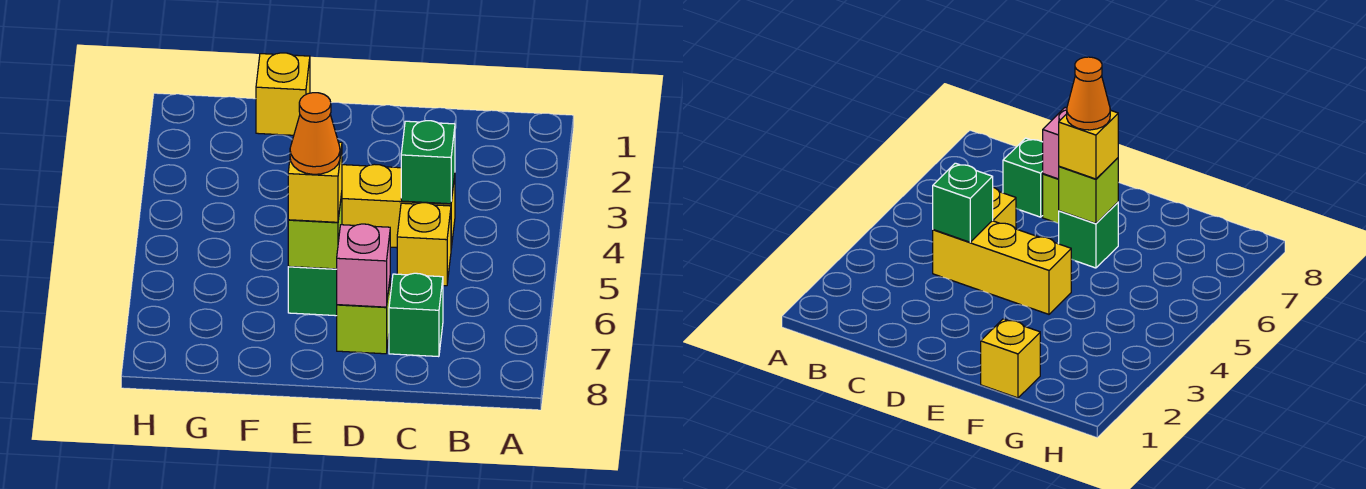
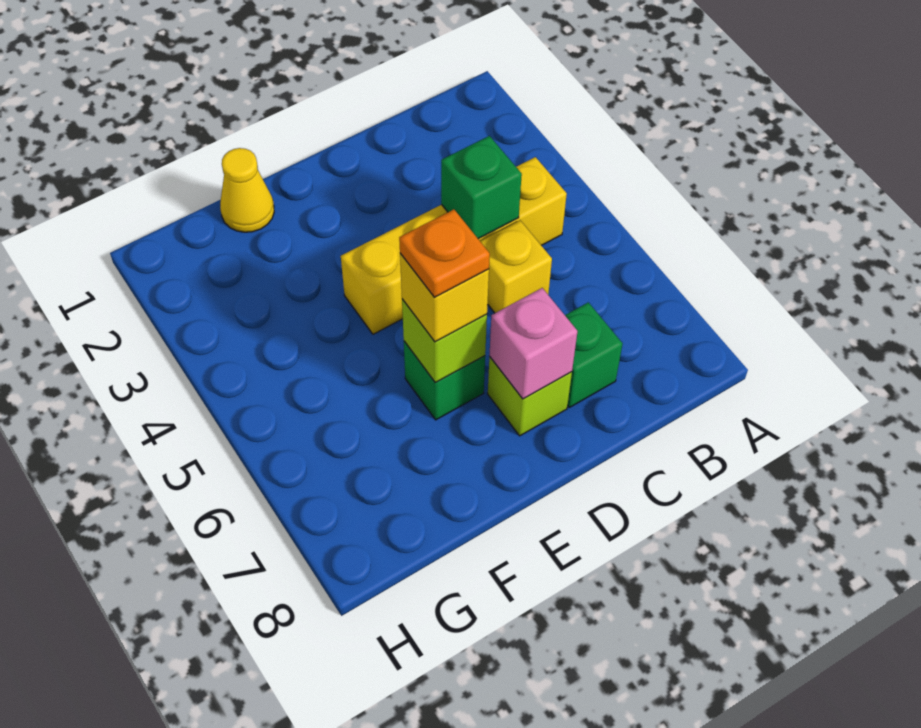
yellow brick C4:E4 level 1 -> yellow brick B4:E4 level 1
orange cone E6 level 4 -> orange plate E6 level 4
yellow brick F1 level 1 -> yellow cone F1 level 1

